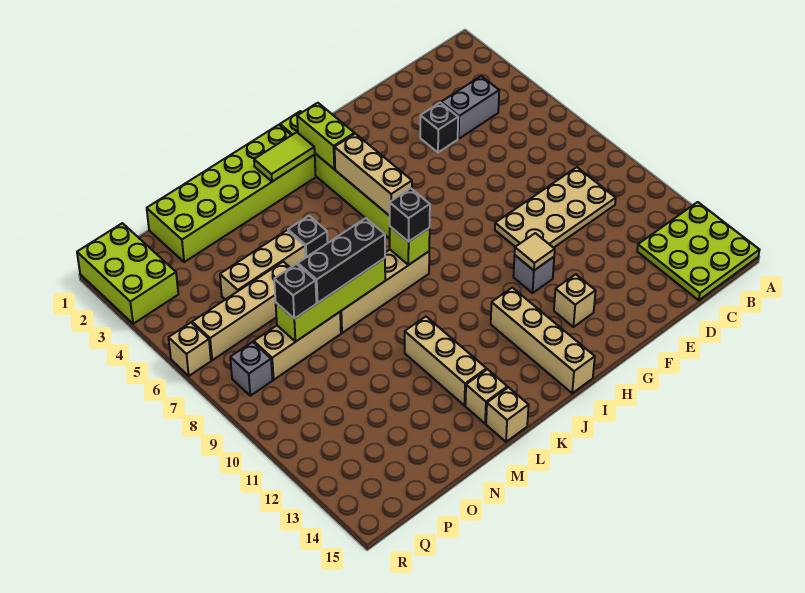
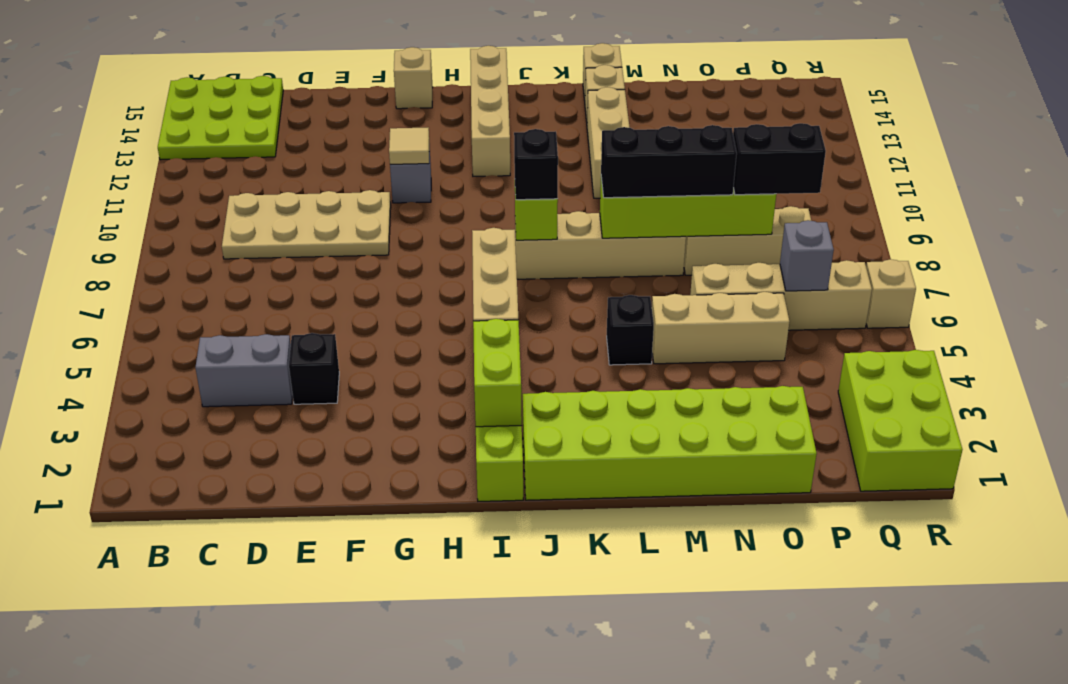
tan brick G13 level 1 -> tan brick G15 level 1
lime tile J2:K2 level 2 -> none
black brick O8 level 3 -> black brick O8:P8 level 3
grey brick Q8 level 1 -> grey brick P6 level 2

